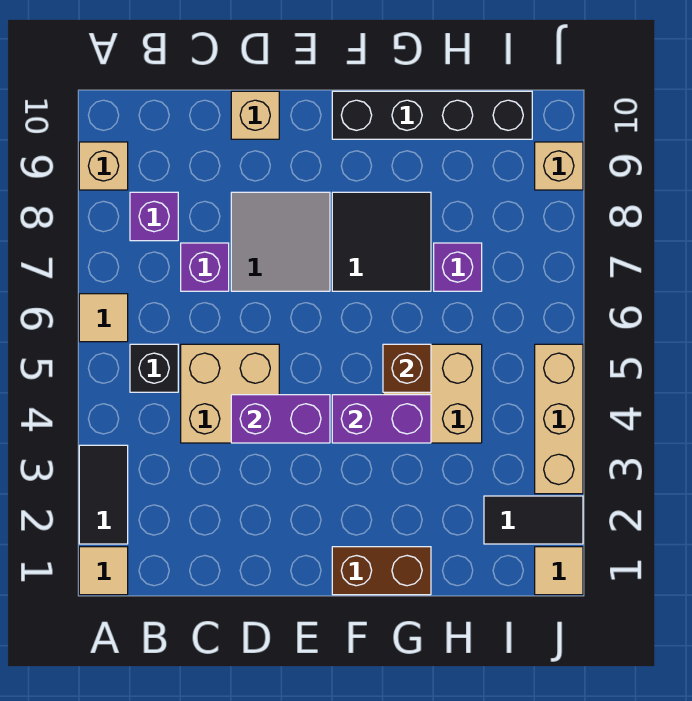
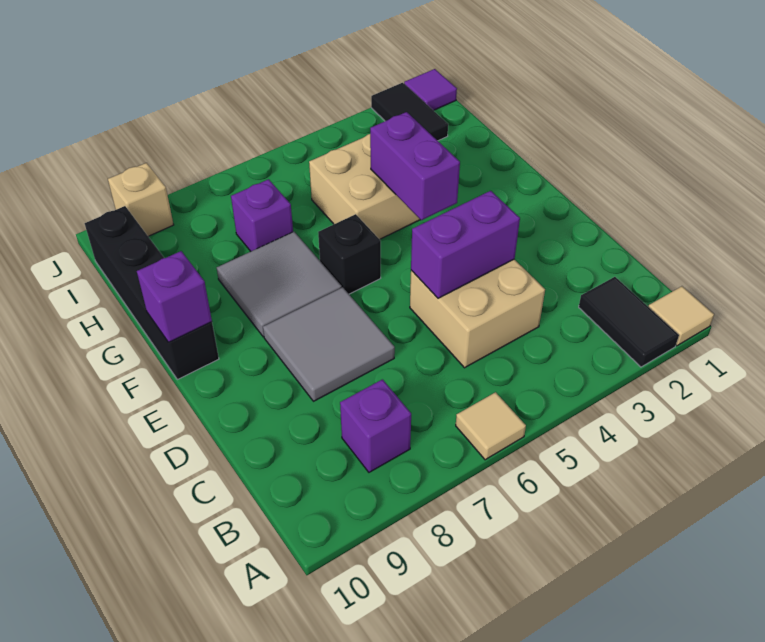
black tile A2:A3 level 1 -> black tile A2:B2 level 1
tan brick A9 level 1 -> none
black brick B5 level 1 -> black brick F6 level 1
purple brick C7 level 1 -> purple brick F10 level 2
purple brick D4:E4 level 2 -> purple brick D4:D5 level 2
tan brick D10 level 1 -> none
brown brick F1:G1 level 1 -> none
black tile F7:G8 level 1 -> grey tile F7:G8 level 1
brown brick G5 level 2 -> none
tan tile J1 level 1 -> purple tile J1 level 1
tan brick J3:J5 level 1 -> none

